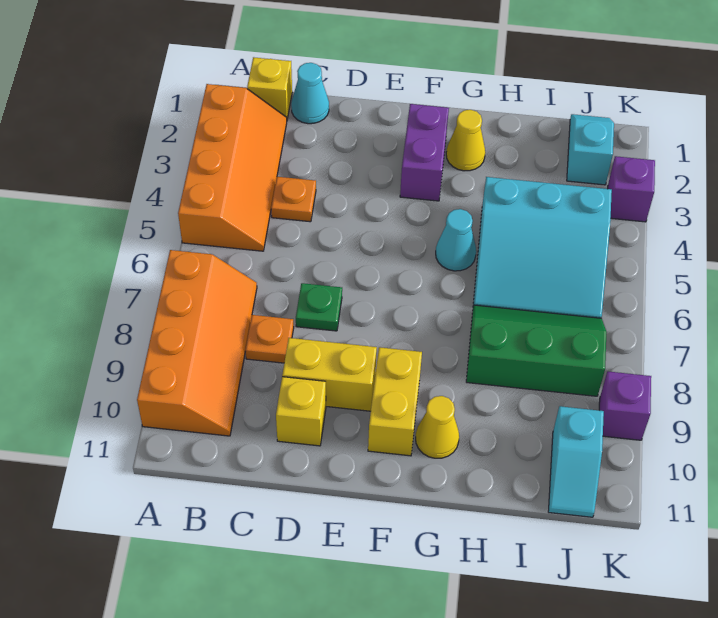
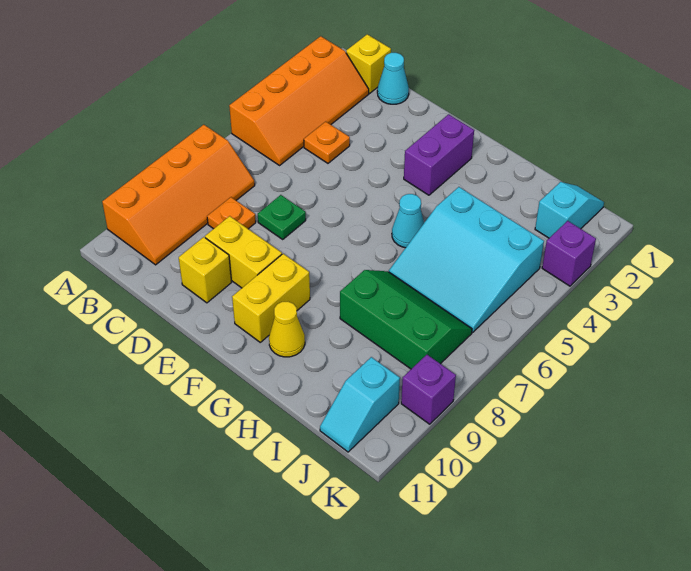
yellow cone G2 level 1 -> none

